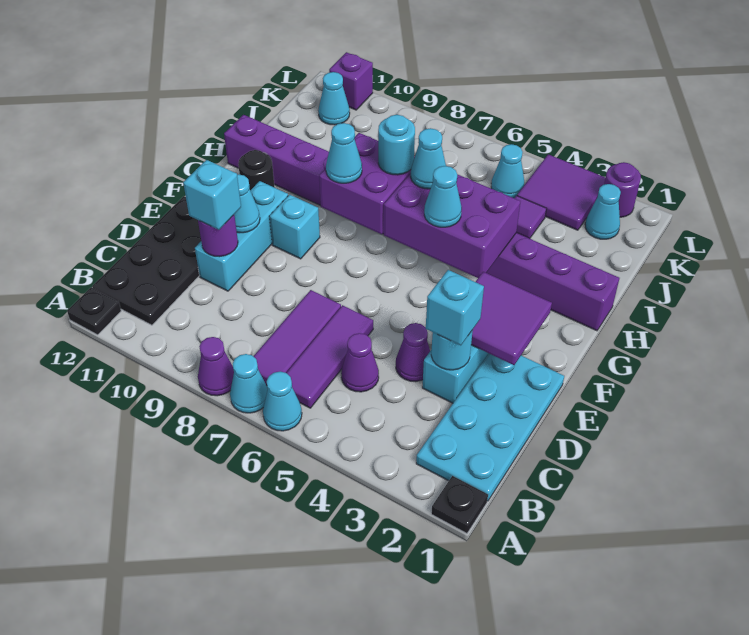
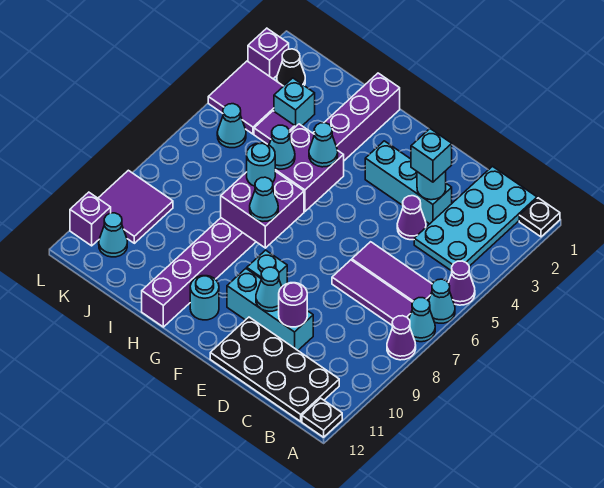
cyan plate B1:E2 level 1 -> cyan plate B1:C4 level 1
purple cone C5 level 1 -> purple cone A5 level 1
cyan brick D10 level 3 -> cyan brick J3 level 1
purple tile E2:F3 level 2 -> purple tile K9:L10 level 1
purple brick G4:H6 level 2 -> purple brick G5:H6 level 2
black round brick G11 level 1 -> cyan round brick G11 level 1
cyan cone K2 level 1 -> black cone K2 level 1
purple round brick L2 level 1 -> purple brick L2 level 1

